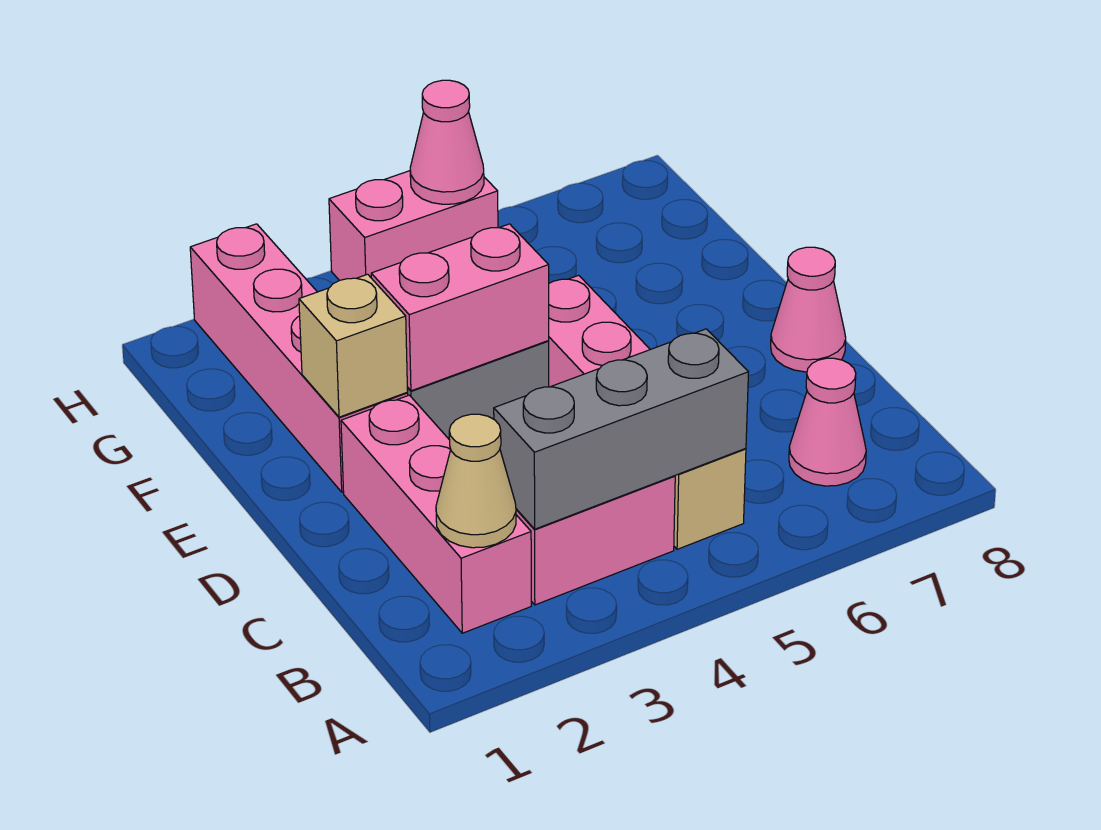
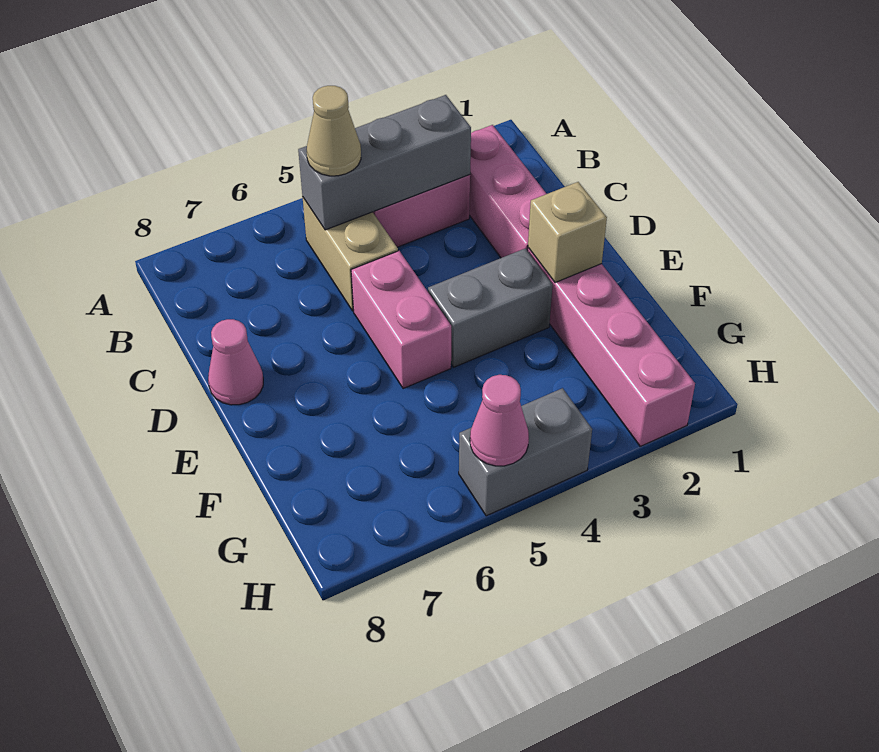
tan cone B2 level 2 -> tan cone B5 level 3
pink cone B7 level 1 -> none
pink brick E3:E4 level 2 -> none
pink brick H4:H5 level 1 -> grey brick H4:H5 level 1

